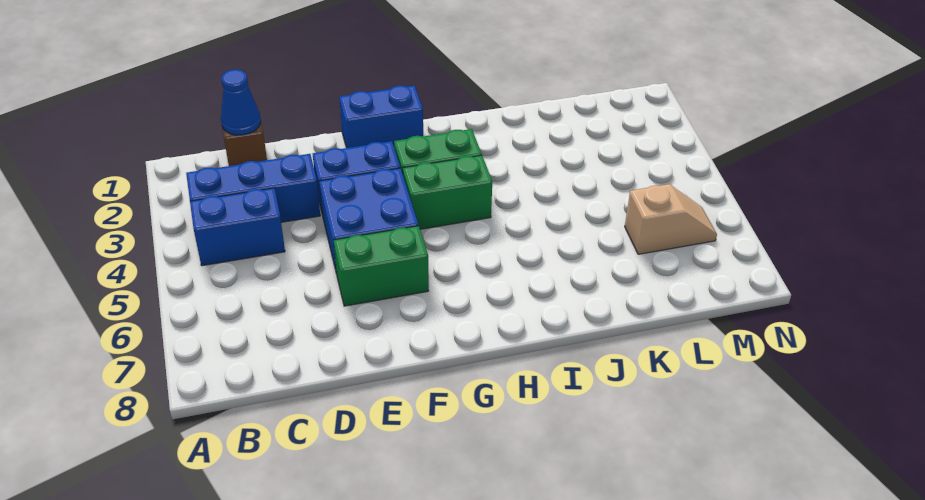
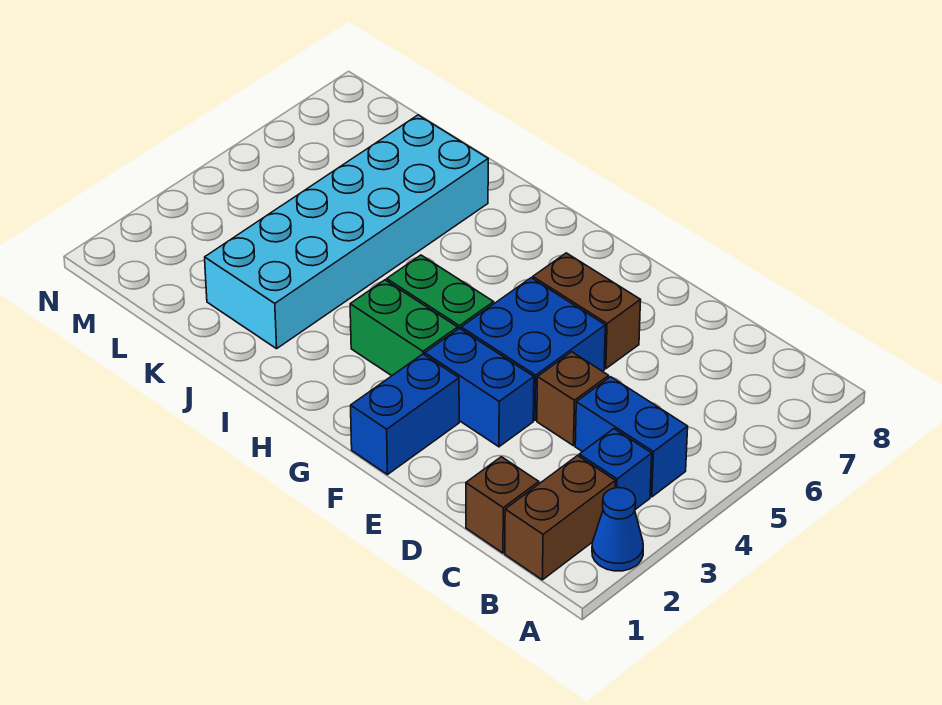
none -> brown brick B1:B2 level 1
blue brick B3:D3 level 1 -> blue brick B3 level 1
blue cone C1 level 2 -> blue cone A2 level 1
none -> brown brick D4 level 1
green brick E6:F6 level 1 -> brown brick E6:F6 level 1
blue brick F1:G1 level 1 -> blue brick F1:F2 level 1
none -> cyan brick J2:K7 level 1
tan slope L6:M6 level 1 top L -> none

